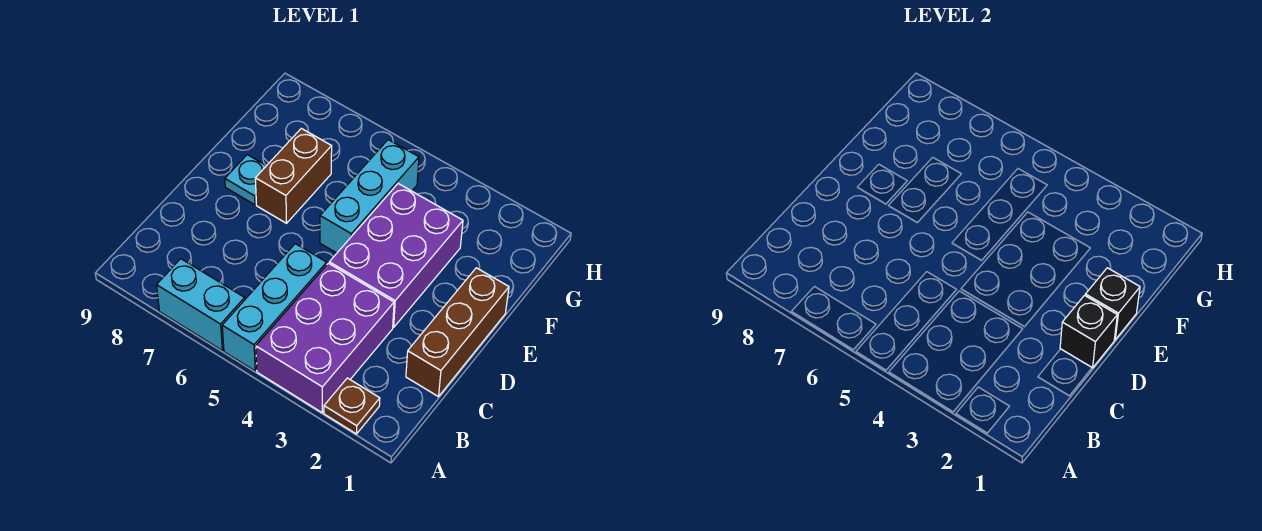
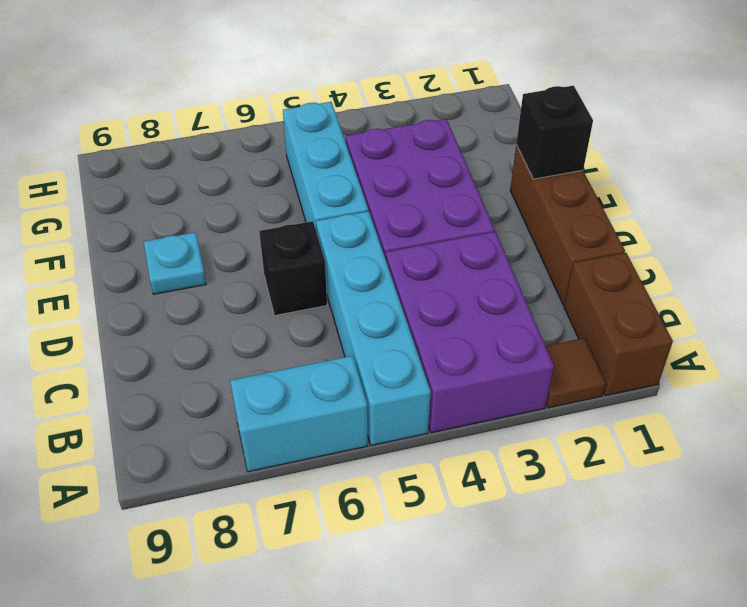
brown plate A2 level 1 -> brown tile A2 level 1
cyan brick A5:C5 level 1 -> cyan brick A5:D5 level 1
black brick D1 level 2 -> black brick D6 level 1
brown brick E7:F7 level 1 -> brown brick A1:B1 level 1

